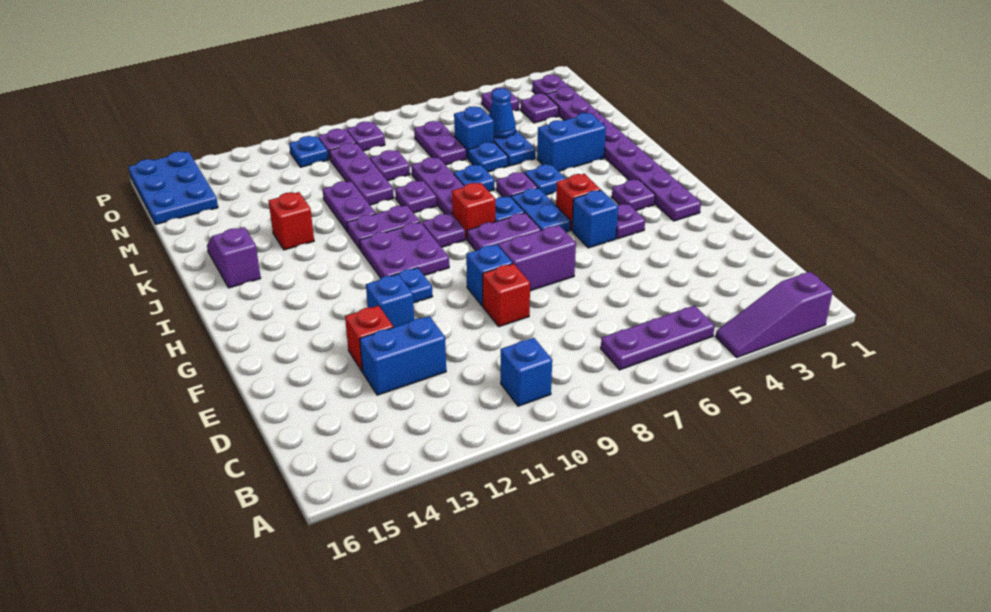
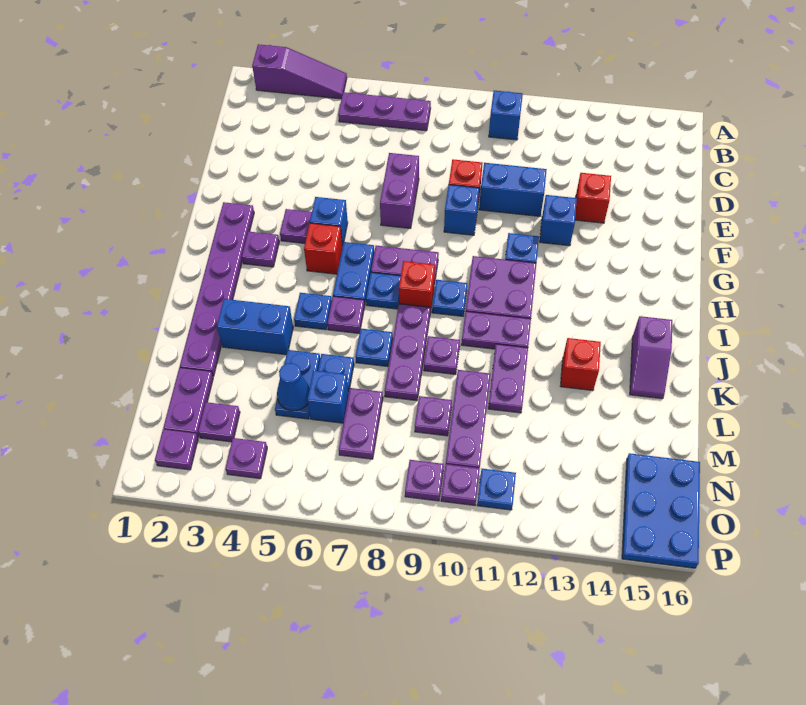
blue brick D12:D13 level 1 -> blue brick E10:E11 level 1
purple brick F7:F8 level 1 -> purple brick E7:F7 level 1
purple plate I9 level 1 -> blue plate I9 level 1

